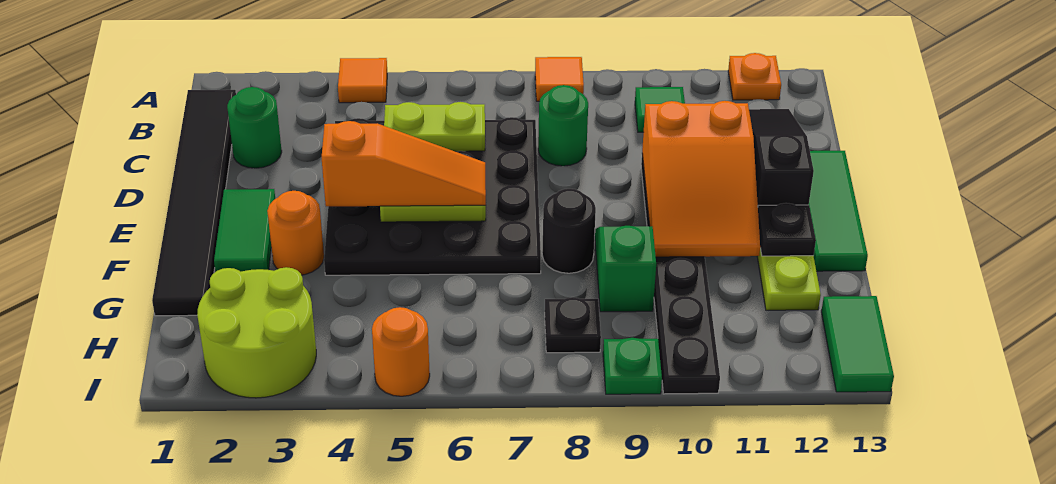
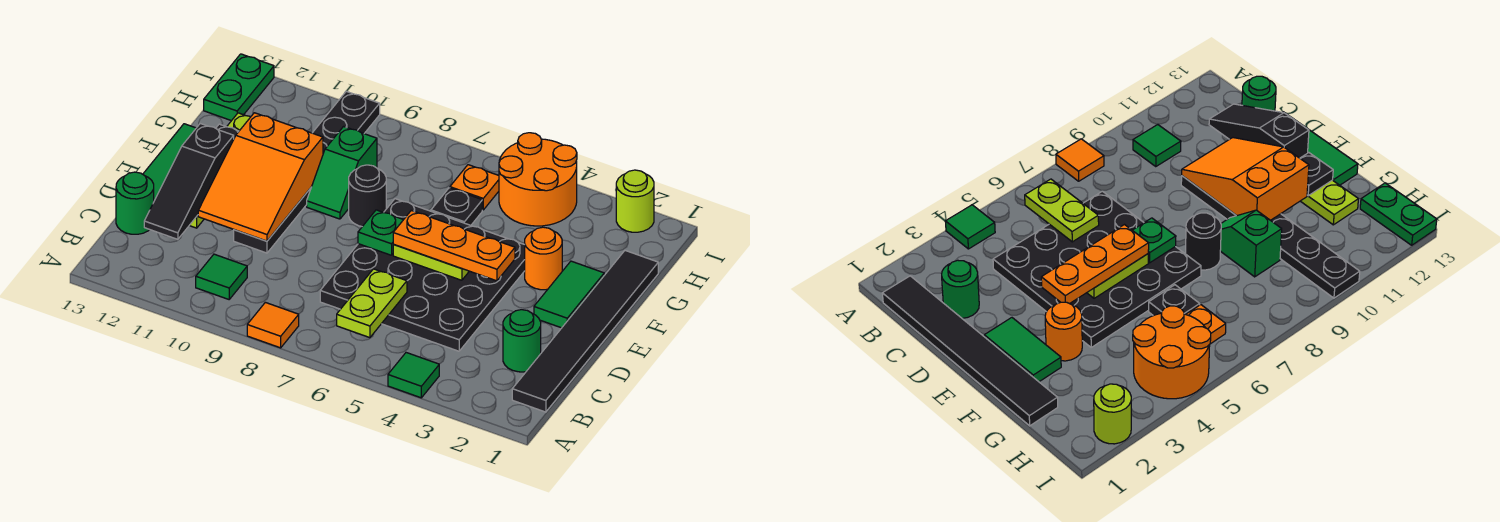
orange tile A4 level 1 -> green tile A4 level 1
orange plate A12 level 1 -> orange plate H6 level 1
lime plate C5:C6 level 2 -> lime plate B6:C6 level 2
green round brick C8 level 1 -> green round brick C13 level 1
orange slope D10:F11 level 2 top D -> orange slope D10:F11 level 2 top F
orange slope E4:E6 level 3 top 4 -> orange plate E4:E6 level 3
lime round brick H2:I3 level 1 -> lime round brick I2 level 1
black plate H8 level 1 -> black plate G6 level 1
green tile H13:I13 level 1 -> green plate H13:I13 level 1
orange round brick I5 level 1 -> orange round brick H4:I5 level 1
green plate I9 level 1 -> green plate E7 level 2

